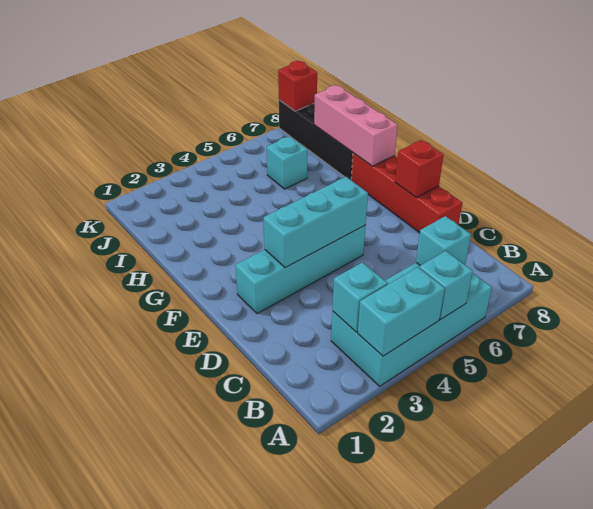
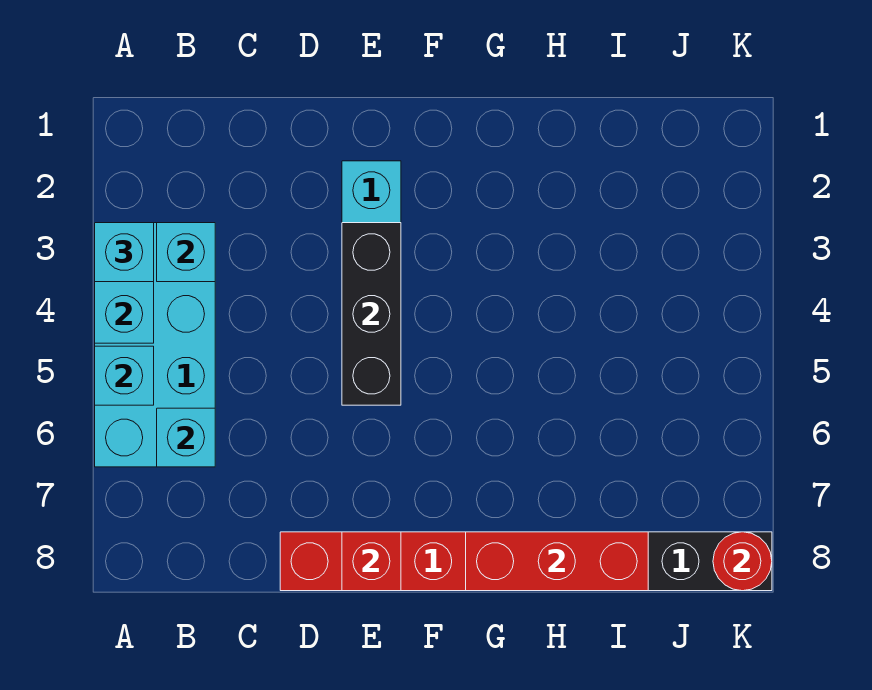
cyan brick E3:E5 level 2 -> black brick E3:E5 level 2
pink brick G8:I8 level 2 -> red brick G8:I8 level 2
cyan brick I6 level 1 -> cyan brick A3 level 3
red brick K8 level 2 -> red round brick K8 level 2

